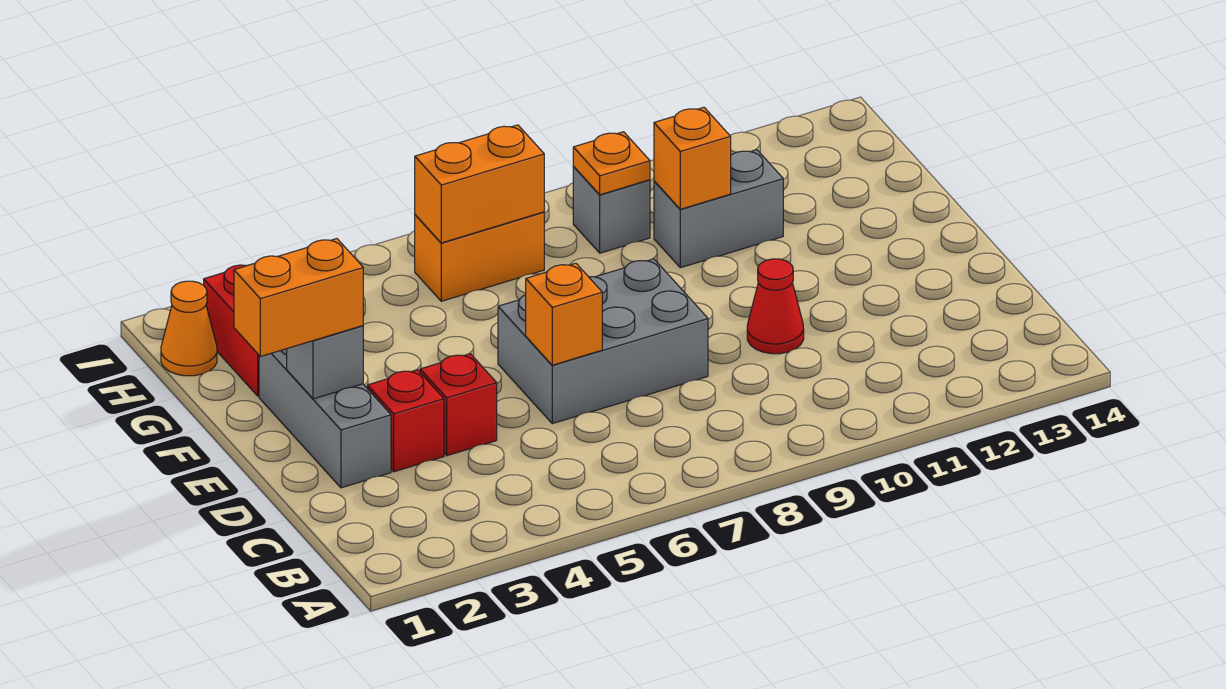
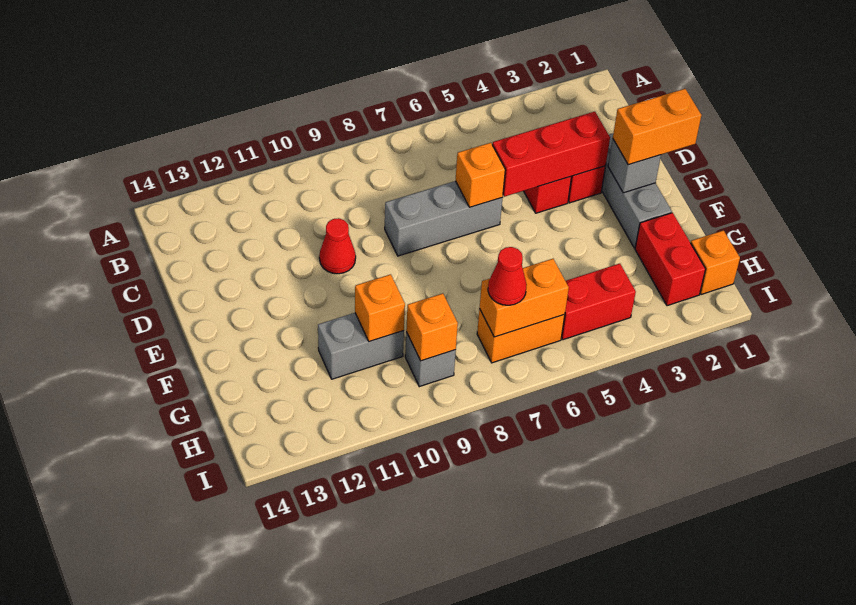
none -> red brick D3:D5 level 2
grey brick D6:E8 level 1 -> grey brick D6:D8 level 1
orange cone H1 level 1 -> orange brick H1 level 1
none -> red brick H4:H5 level 1
none -> red cone H7 level 3
orange plate H9 level 2 -> orange brick H9 level 2

